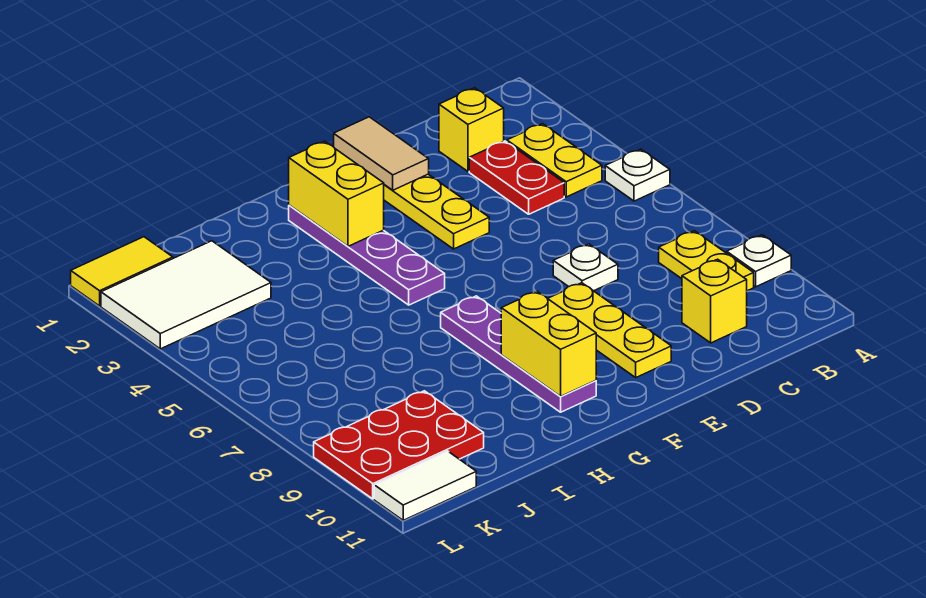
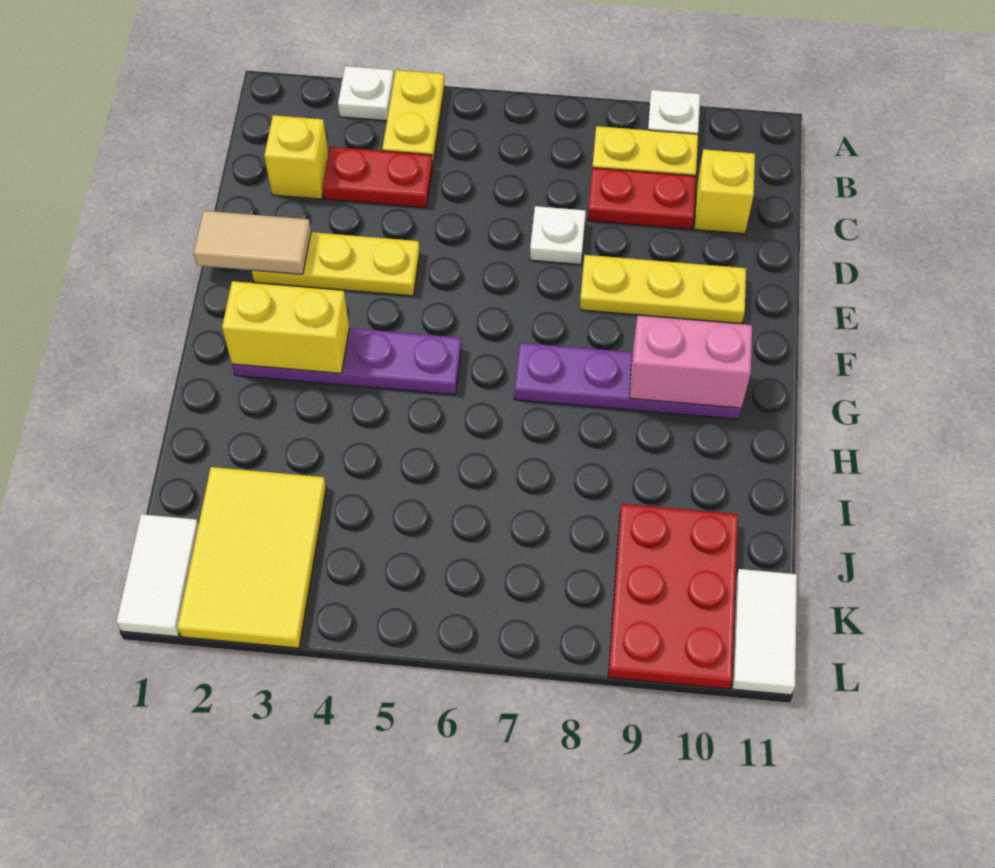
white plate A5 level 1 -> white plate A3 level 1
yellow plate B3:B4 level 1 -> yellow plate A4:B4 level 1
none -> red plate C8:C9 level 1
yellow brick G9:G10 level 2 -> pink brick G9:G10 level 2
white tile J2:L3 level 1 -> yellow tile J2:L3 level 1
yellow tile K1:L1 level 1 -> white tile K1:L1 level 1

